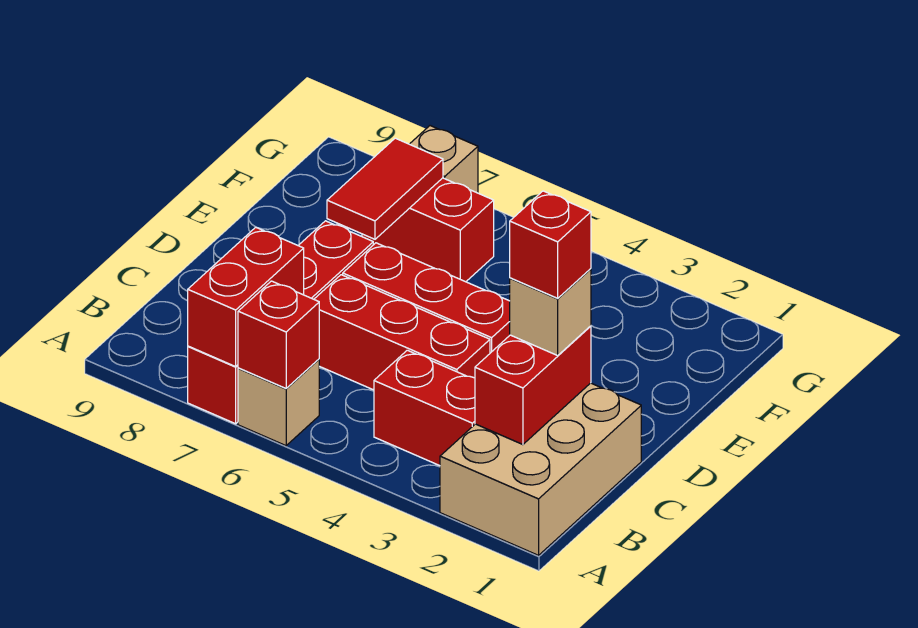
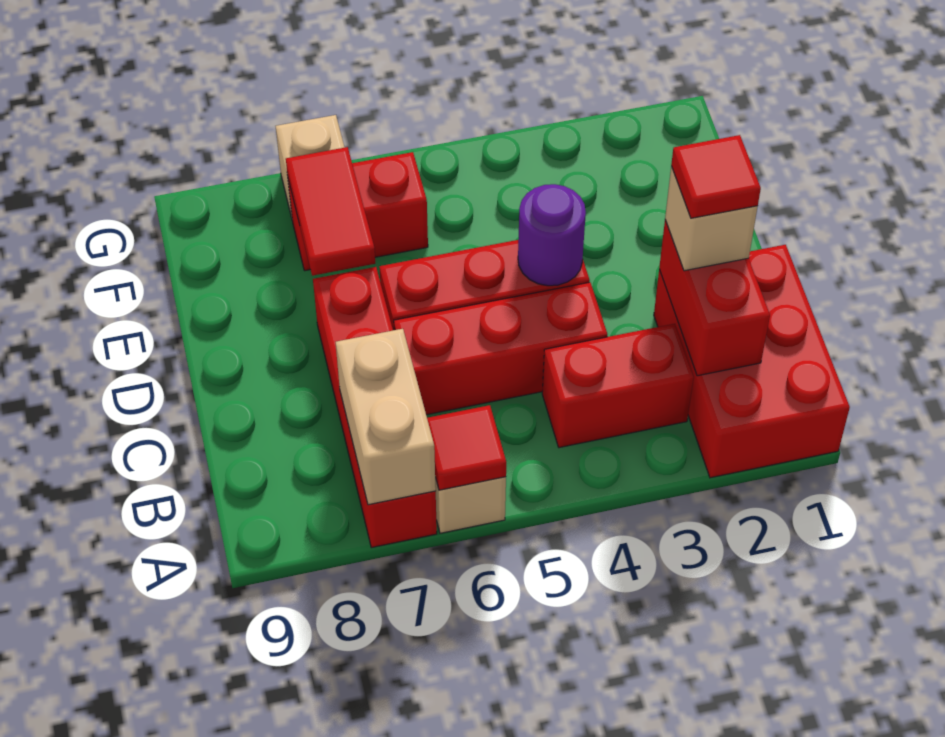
tan brick A1:C2 level 1 -> red brick A1:C2 level 1
red brick A6 level 2 -> red tile A6 level 2
red brick A7:B7 level 2 -> tan brick A7:B7 level 2
red brick C2 level 4 -> red tile C2 level 4
none -> purple round brick D4 level 2

